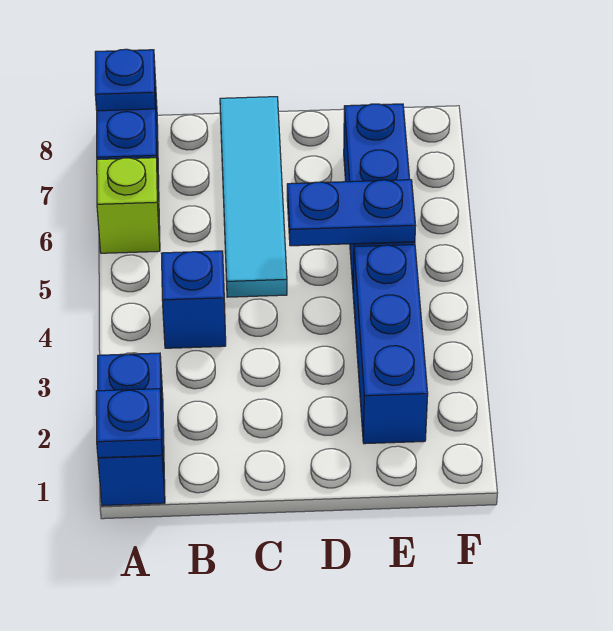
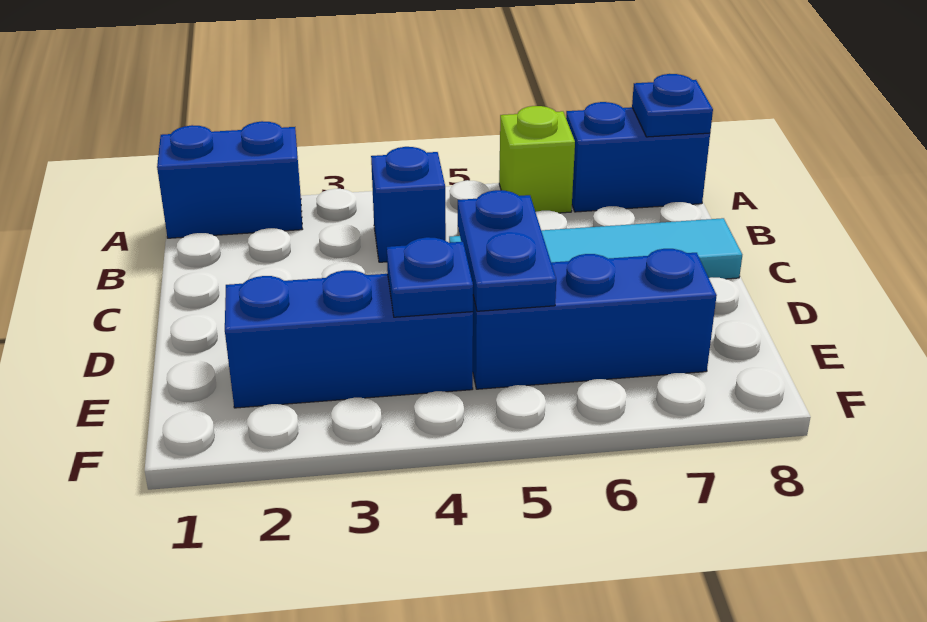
blue plate A1 level 2 -> blue plate E4 level 2

